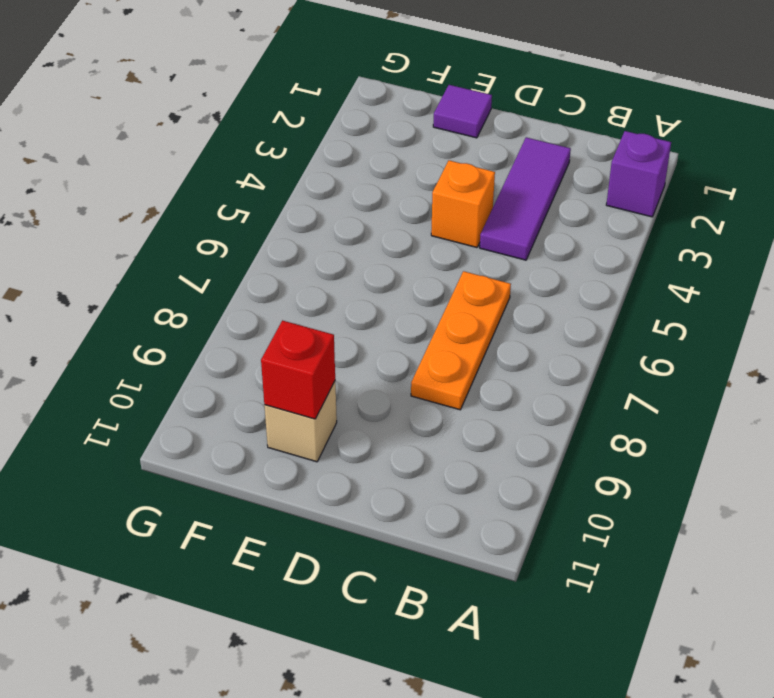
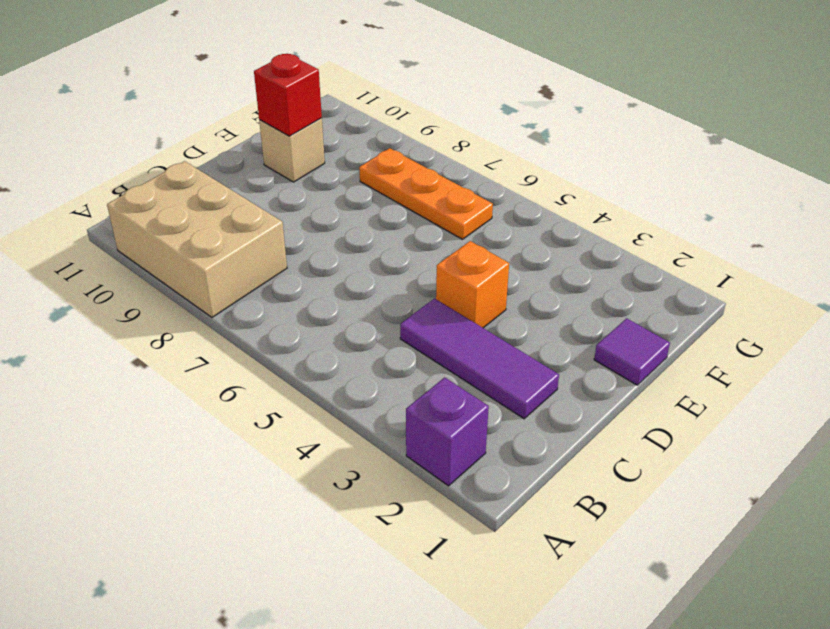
none -> tan brick A8:B10 level 1
orange plate C6:C8 level 1 -> orange plate F6:F8 level 1

